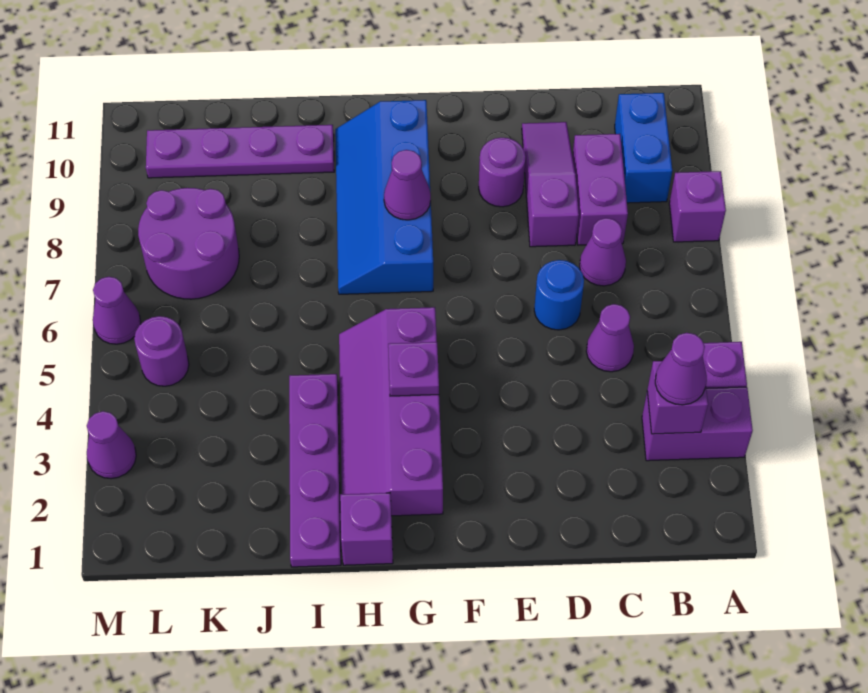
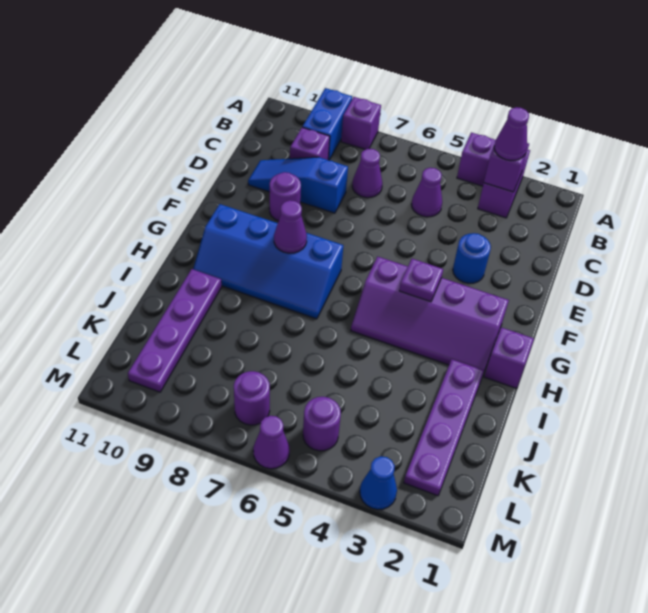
blue brick B9:B10 level 1 -> blue brick A9:B9 level 1
purple brick C8:C9 level 1 -> purple brick C9 level 1
blue round brick D6 level 1 -> blue round brick E3 level 1
purple slope D8:D10 level 1 top 8 -> blue slope D8:D10 level 1 top 8
purple plate I1:I4 level 1 -> purple plate I2:L2 level 1
purple round brick K7:L8 level 1 -> purple round brick L7 level 1
purple cone M3 level 1 -> blue cone M3 level 1

